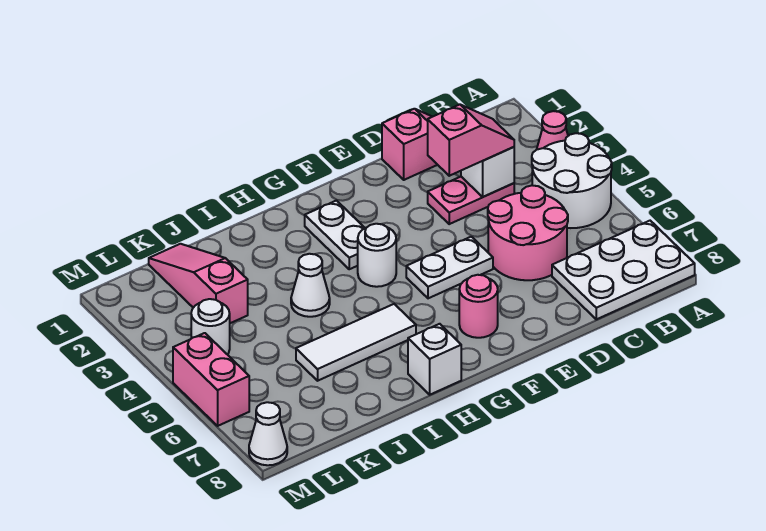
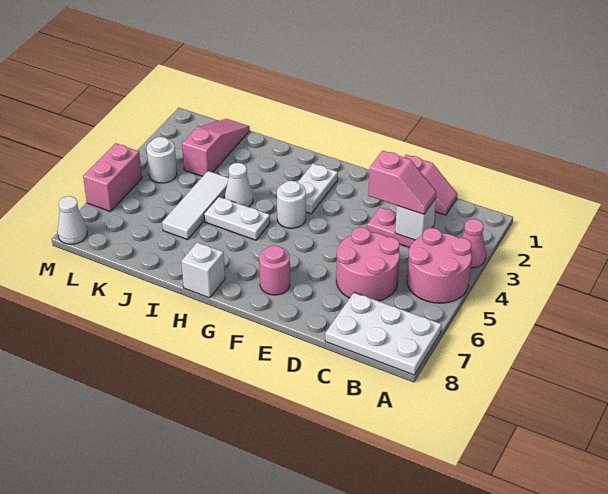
white round brick A4:B5 level 1 -> pink round brick A4:B5 level 1
white plate E5:F5 level 1 -> white plate H5:I5 level 1
white tile H6:J6 level 1 -> white tile J4:J6 level 1

